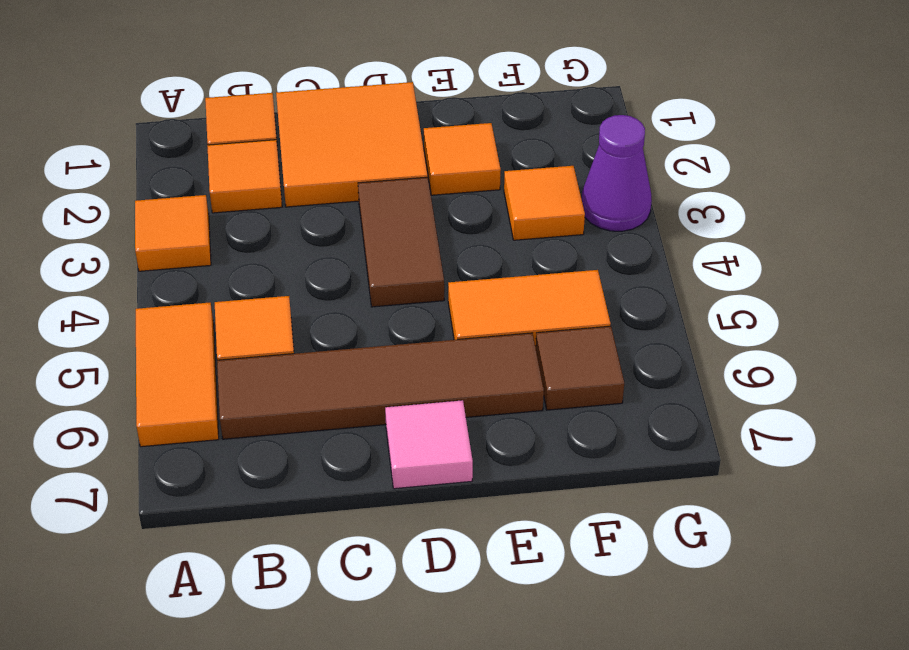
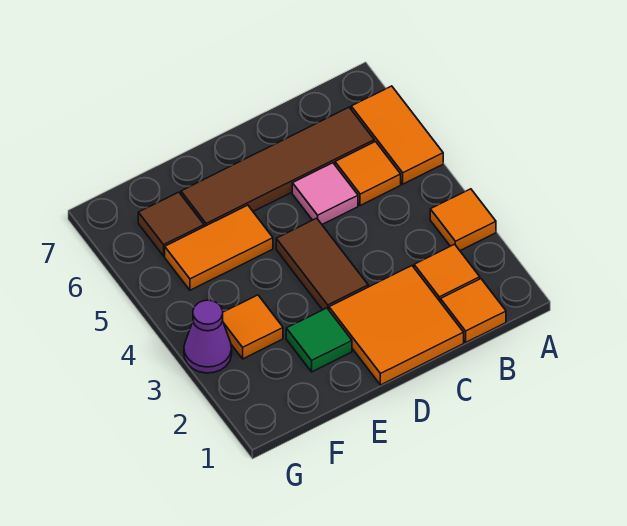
pink tile D7 level 1 -> pink tile C5 level 1
orange tile E2 level 1 -> green tile E2 level 1

